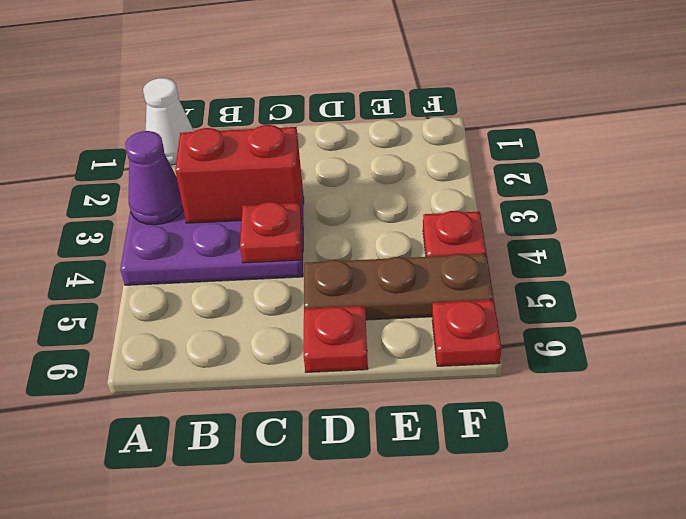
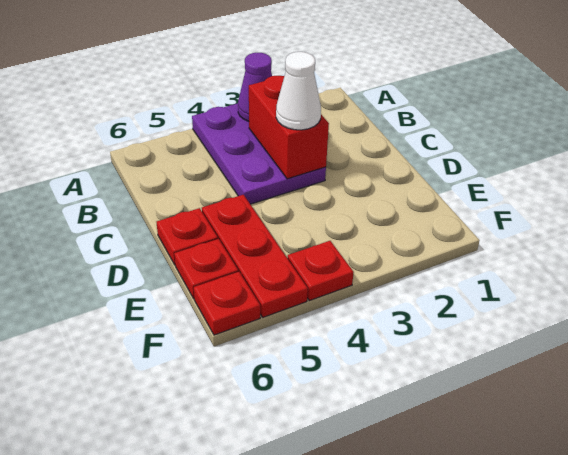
white cone A1 level 1 -> white cone C3 level 3
red plate C4 level 2 -> red plate E6 level 1
brown plate D5:F5 level 1 -> red plate D5:F5 level 1

